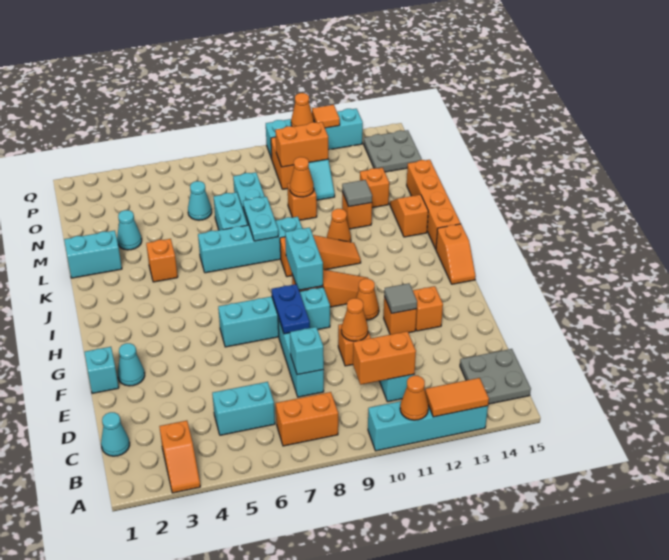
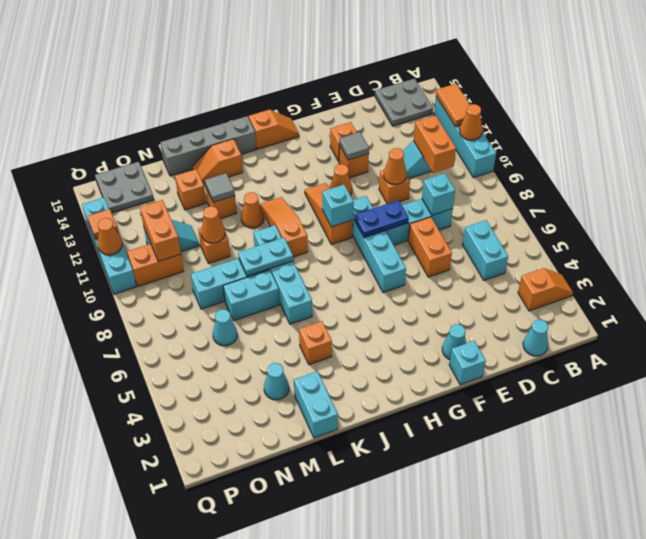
orange brick B7:B8 level 1 -> orange brick E6:E7 level 1
cyan brick H9:I9 level 2 -> cyan brick H9 level 2
orange brick J15:M15 level 1 -> grey brick J15:M15 level 1

